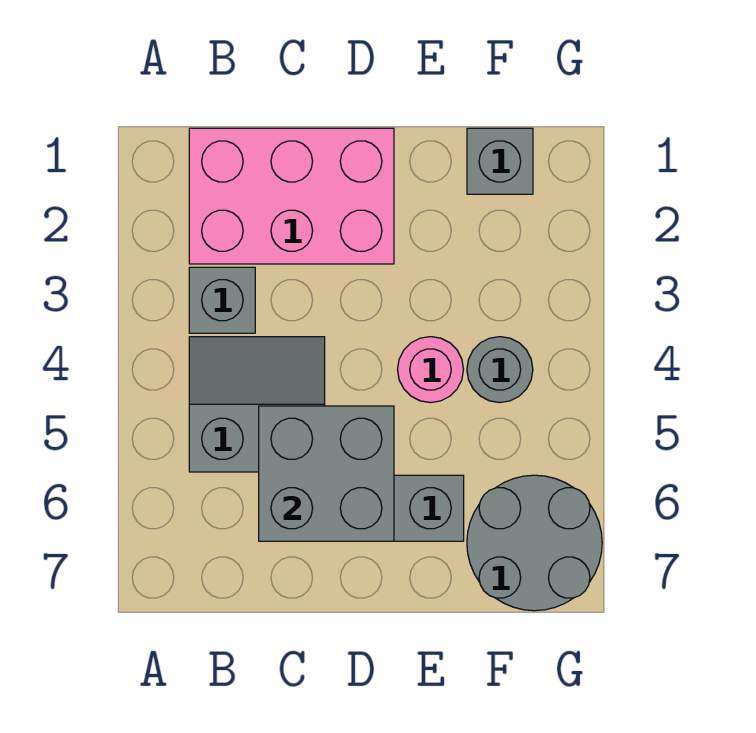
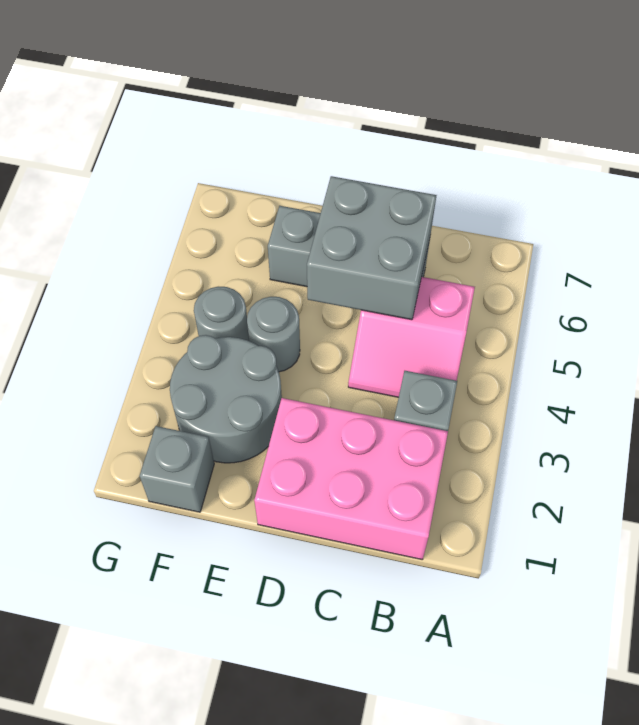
grey slope B4:C5 level 1 top 5 -> pink slope B4:C5 level 1 top 5
pink round brick E4 level 1 -> grey round brick E4 level 1
grey round brick F6:G7 level 1 -> grey round brick E2:F3 level 1

